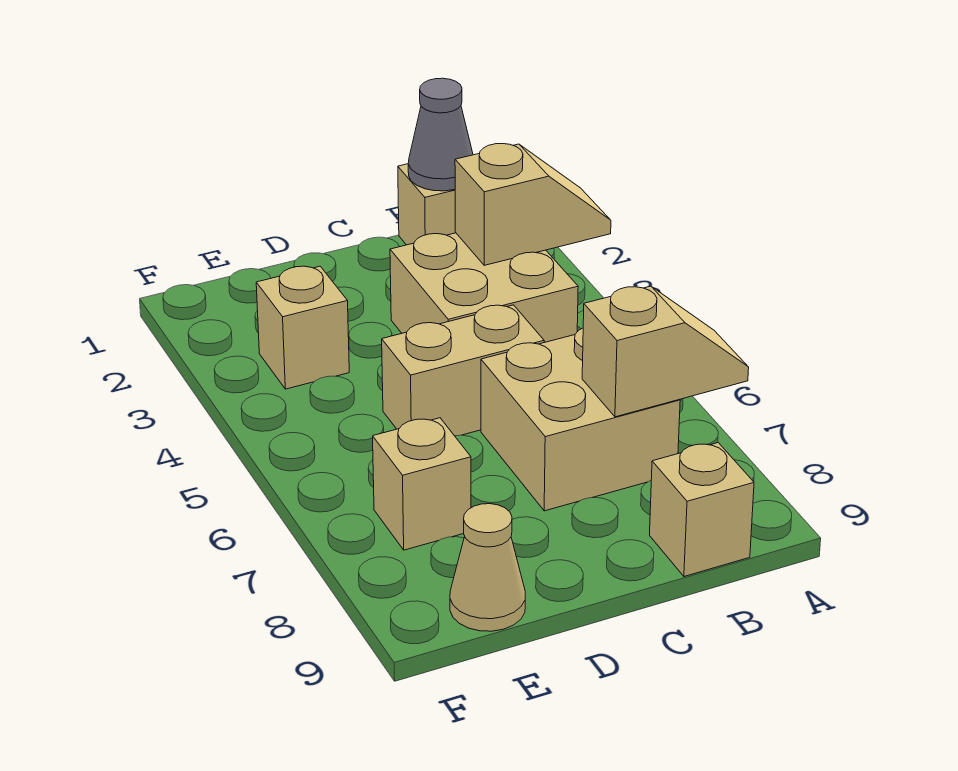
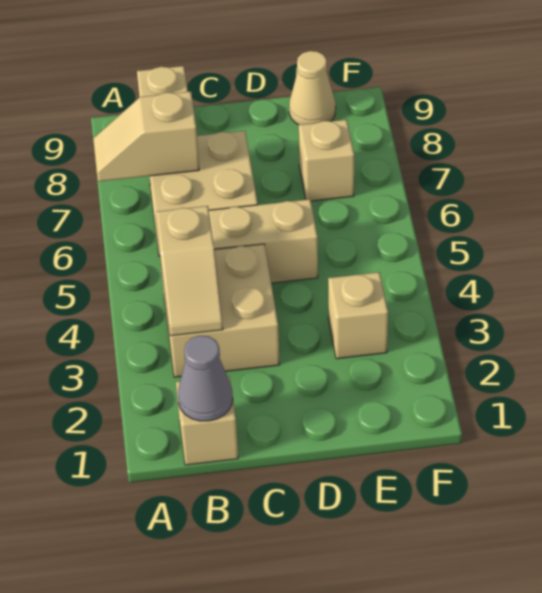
tan slope A3:B3 level 2 top B -> tan slope B3:B4 level 2 top 4

